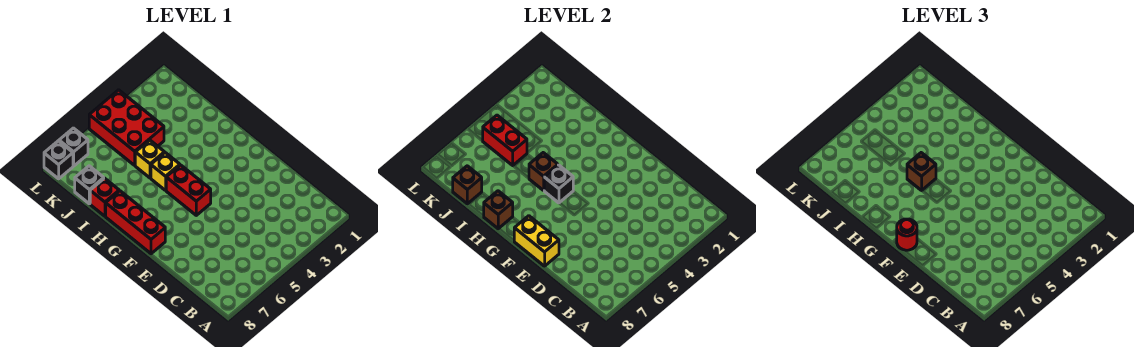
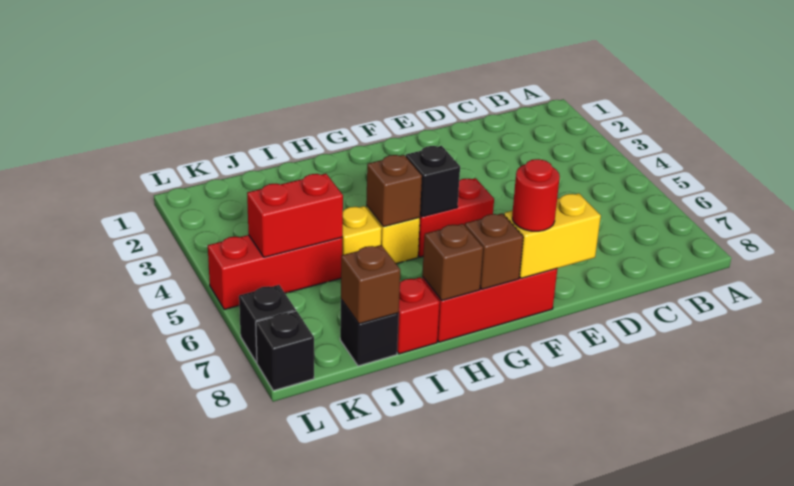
brown brick H5 level 3 -> brown brick G8 level 2
red brick J4:L5 level 1 -> red brick J5:L5 level 1

